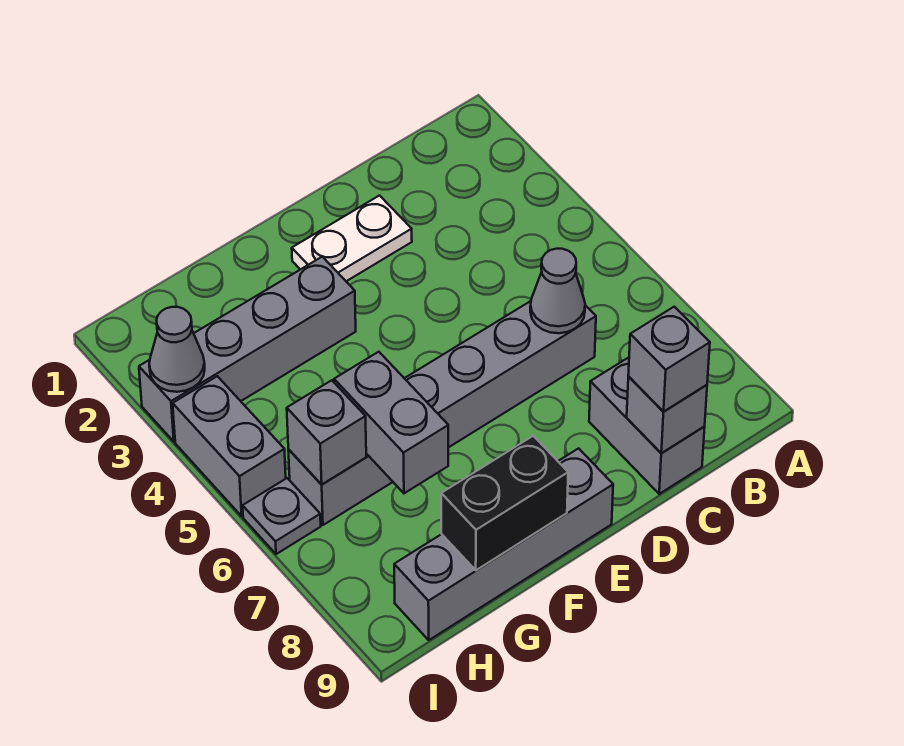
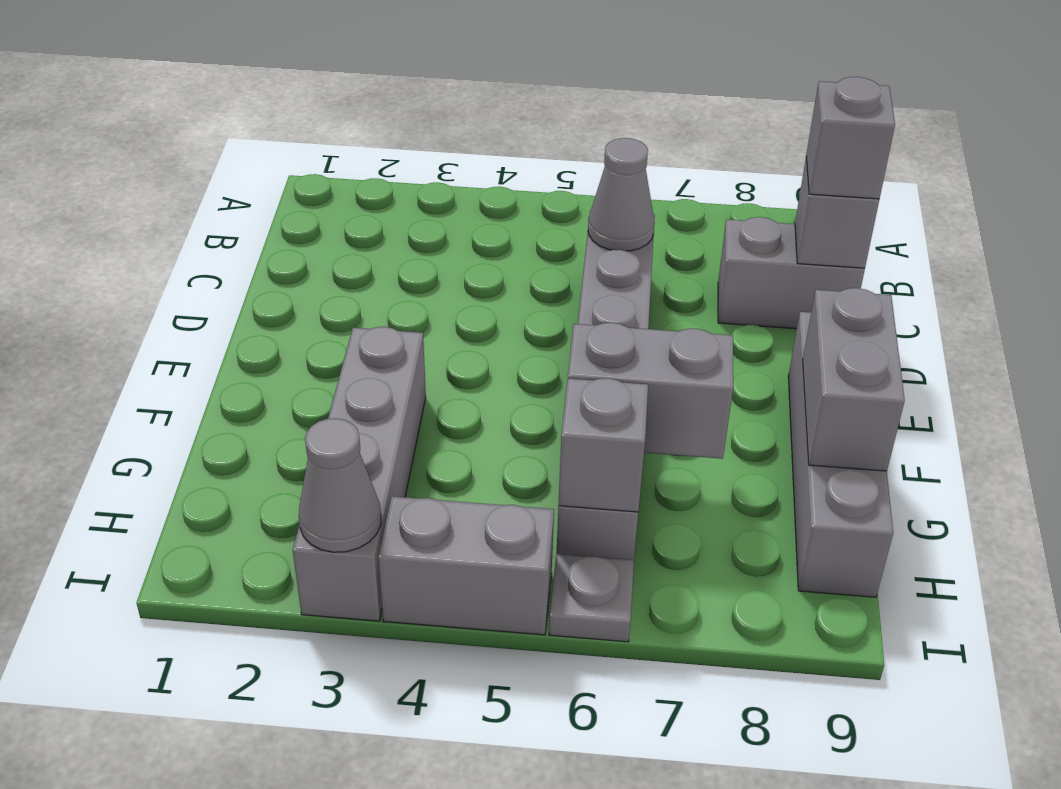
white plate D2:E2 level 1 -> none
black brick F9:G9 level 2 -> grey brick F9:G9 level 2

